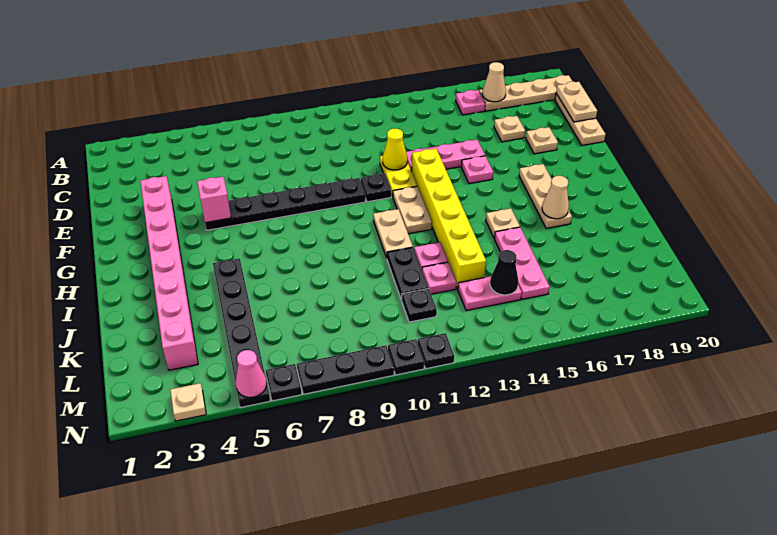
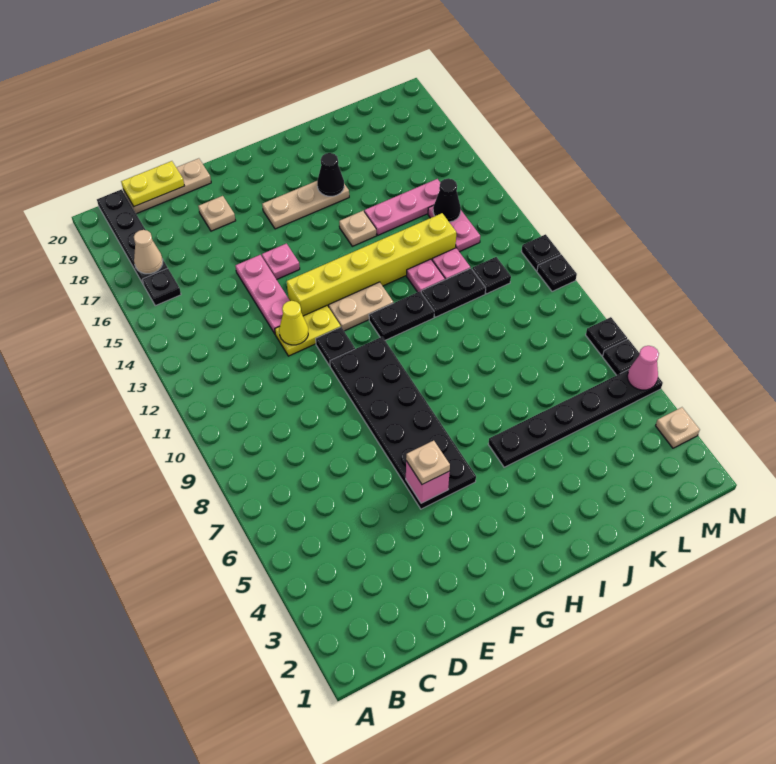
pink plate B16 level 1 -> black plate B16 level 1
tan plate B17:B20 level 1 -> black plate B17:B20 level 1
tan plate C20:D20 level 2 -> yellow plate C20:D20 level 2
tan plate D17 level 1 -> tan plate F5 level 3
pink brick E3:L3 level 1 -> none
black plate F5:F10 level 1 -> black plate F5:G10 level 1
tan plate H11:I11 level 1 -> black plate H11:I11 level 1
tan cone I17 level 2 -> black cone I17 level 2
black plate N7:N9 level 1 -> black plate N7 level 1

